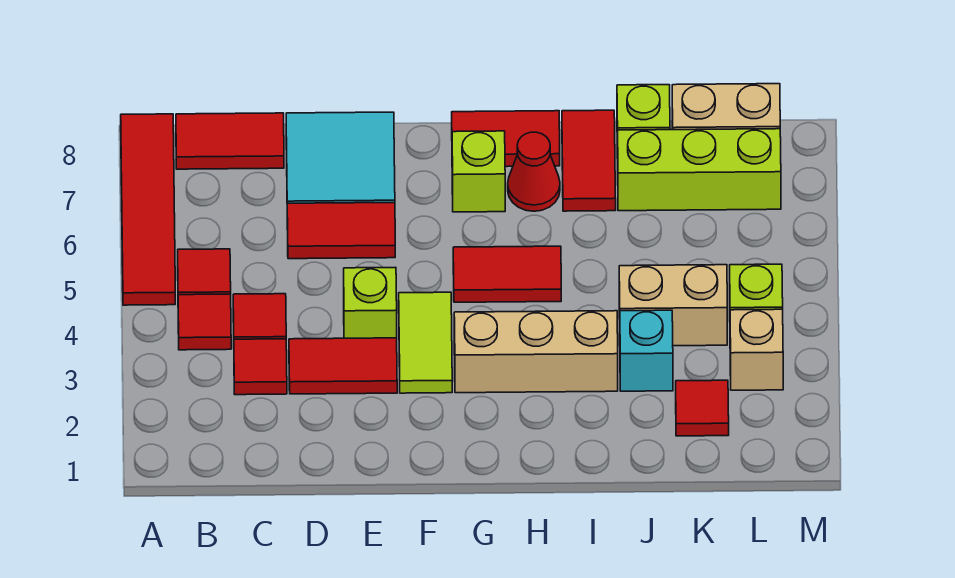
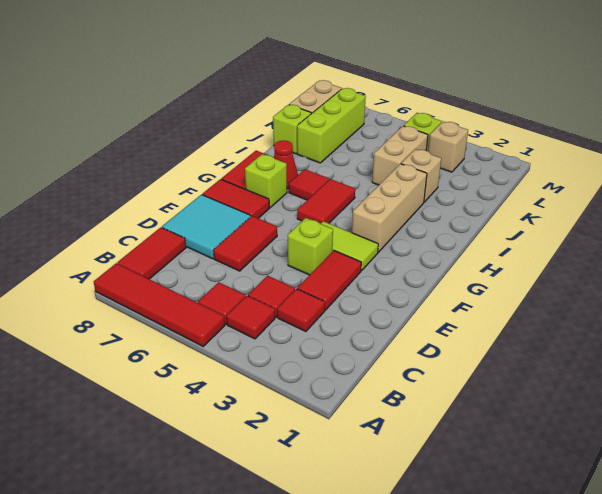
red tile I7:I8 level 1 -> red tile F7:F8 level 1
cyan brick J3 level 1 -> tan brick J3 level 1
red tile K2 level 1 -> red tile H6 level 1

